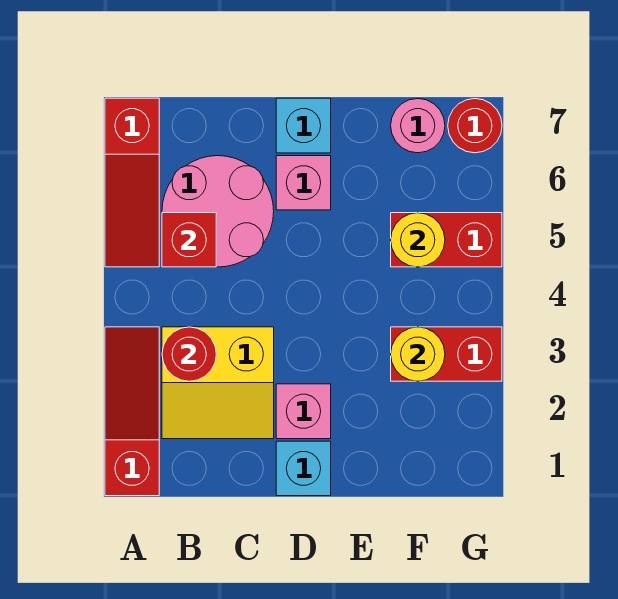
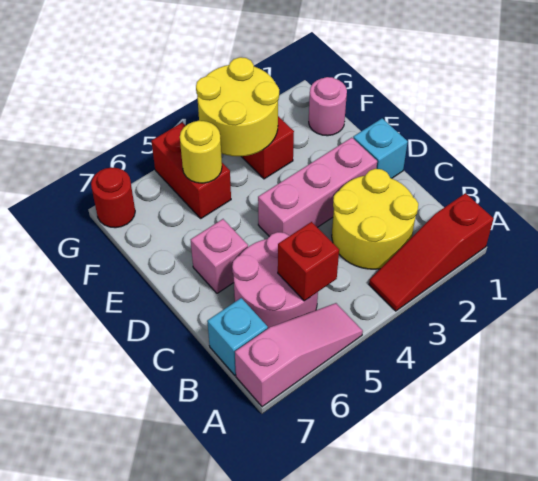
red slope A5:A7 level 1 top 7 -> pink slope A5:A7 level 1 top 7
yellow slope B2:C3 level 1 top 3 -> yellow round brick B2:C3 level 1
red round brick B3 level 2 -> none
pink brick D2 level 1 -> pink brick D2:D4 level 1
cyan brick D7 level 1 -> cyan brick B7 level 1
yellow round brick F3 level 2 -> yellow round brick F3:G4 level 2
pink round brick F7 level 1 -> pink round brick F1 level 1

